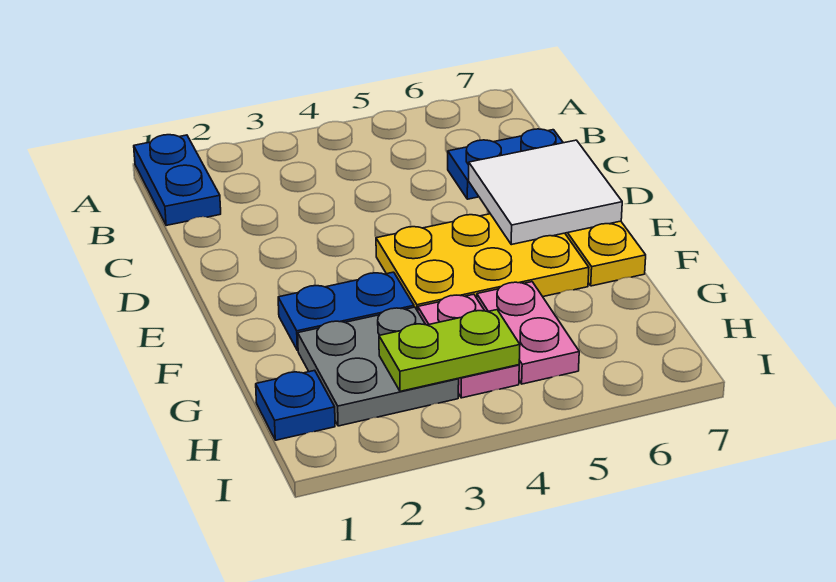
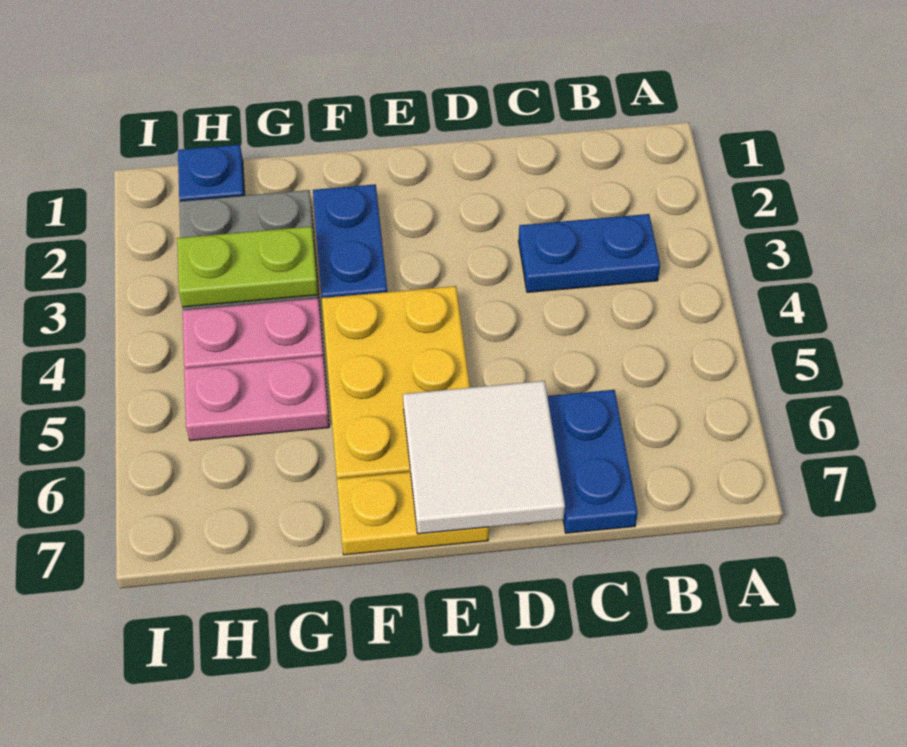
blue plate A1:B1 level 1 -> blue plate B3:C3 level 1
lime plate H3:H4 level 2 -> lime plate G3:H3 level 2

